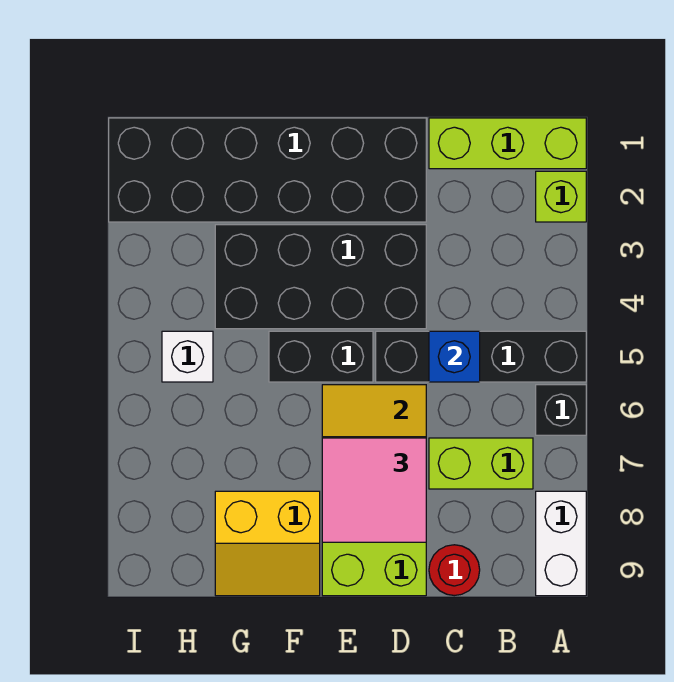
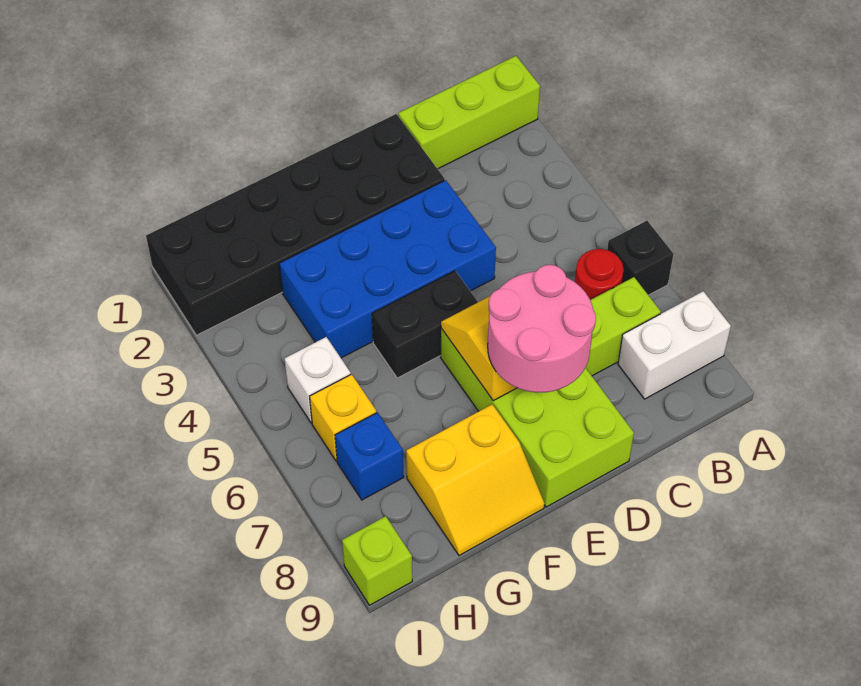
lime brick A2 level 1 -> lime brick I9 level 1
black brick A5:D5 level 1 -> none
white brick A8:A9 level 1 -> white brick A8:B8 level 1
blue brick C5 level 2 -> blue brick H7 level 1
red round brick C9 level 1 -> red round brick B6 level 1
black brick D3:G4 level 1 -> blue brick D3:G4 level 1
pink tile D7:E8 level 3 -> pink round brick D7:E8 level 3
none -> yellow brick H6 level 1

